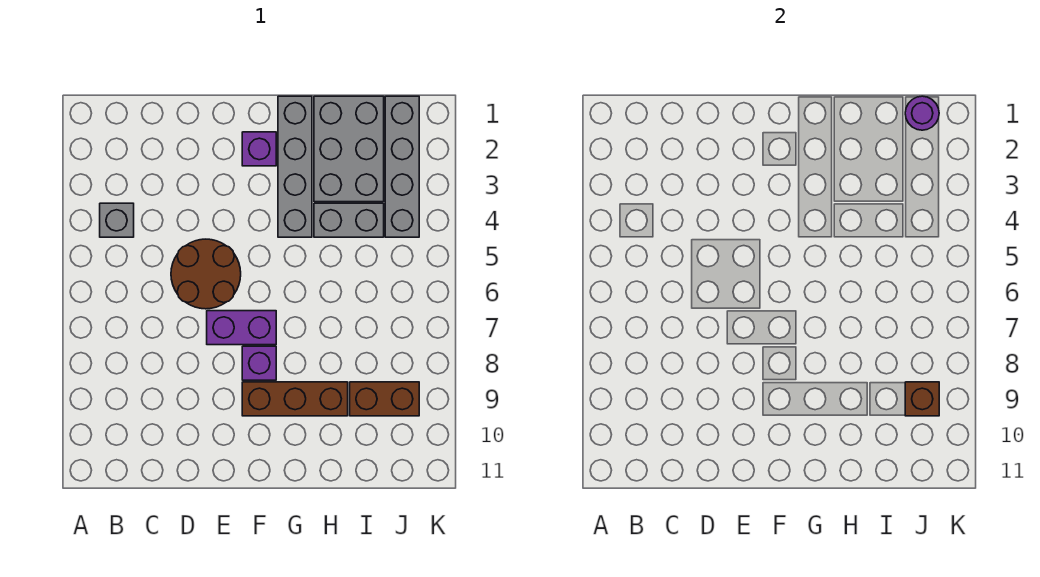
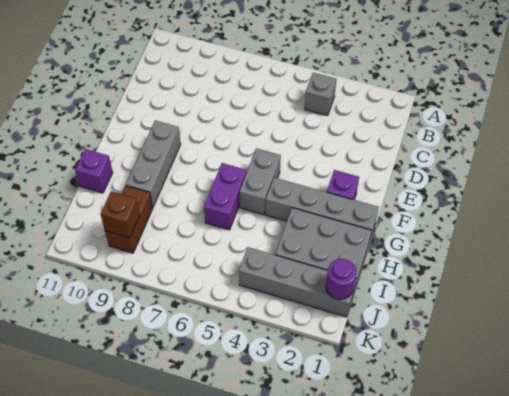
brown round brick D5:E6 level 1 -> none
purple brick E7:F7 level 1 -> purple brick G6:H6 level 1
purple brick F8 level 1 -> purple brick H11 level 1
brown brick F9:H9 level 1 -> grey brick F9:H9 level 1
grey brick H4:I4 level 1 -> grey brick F5:G5 level 1

